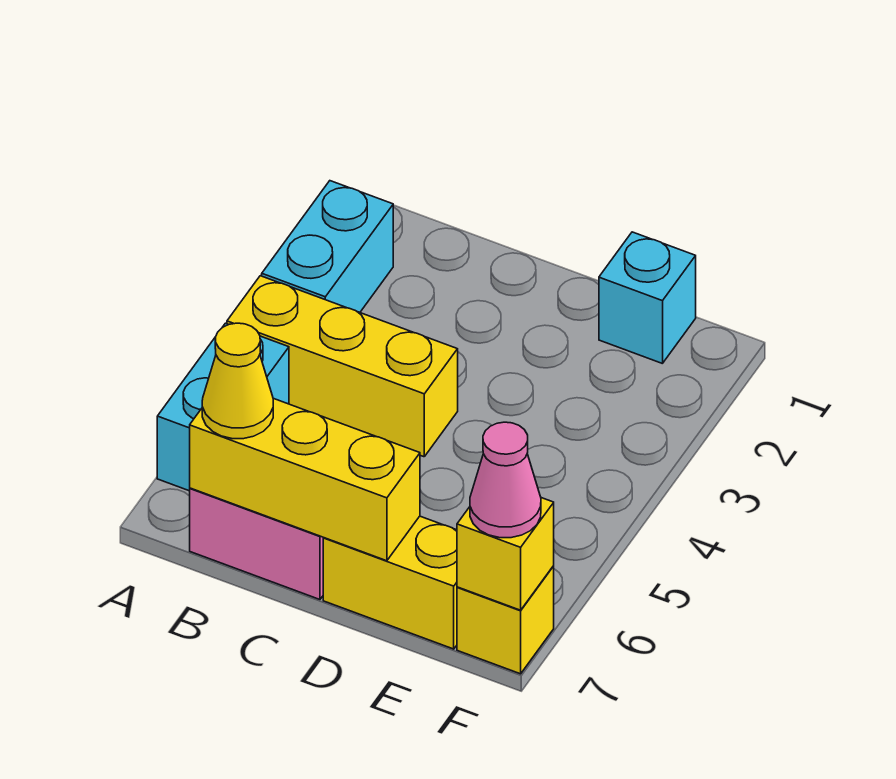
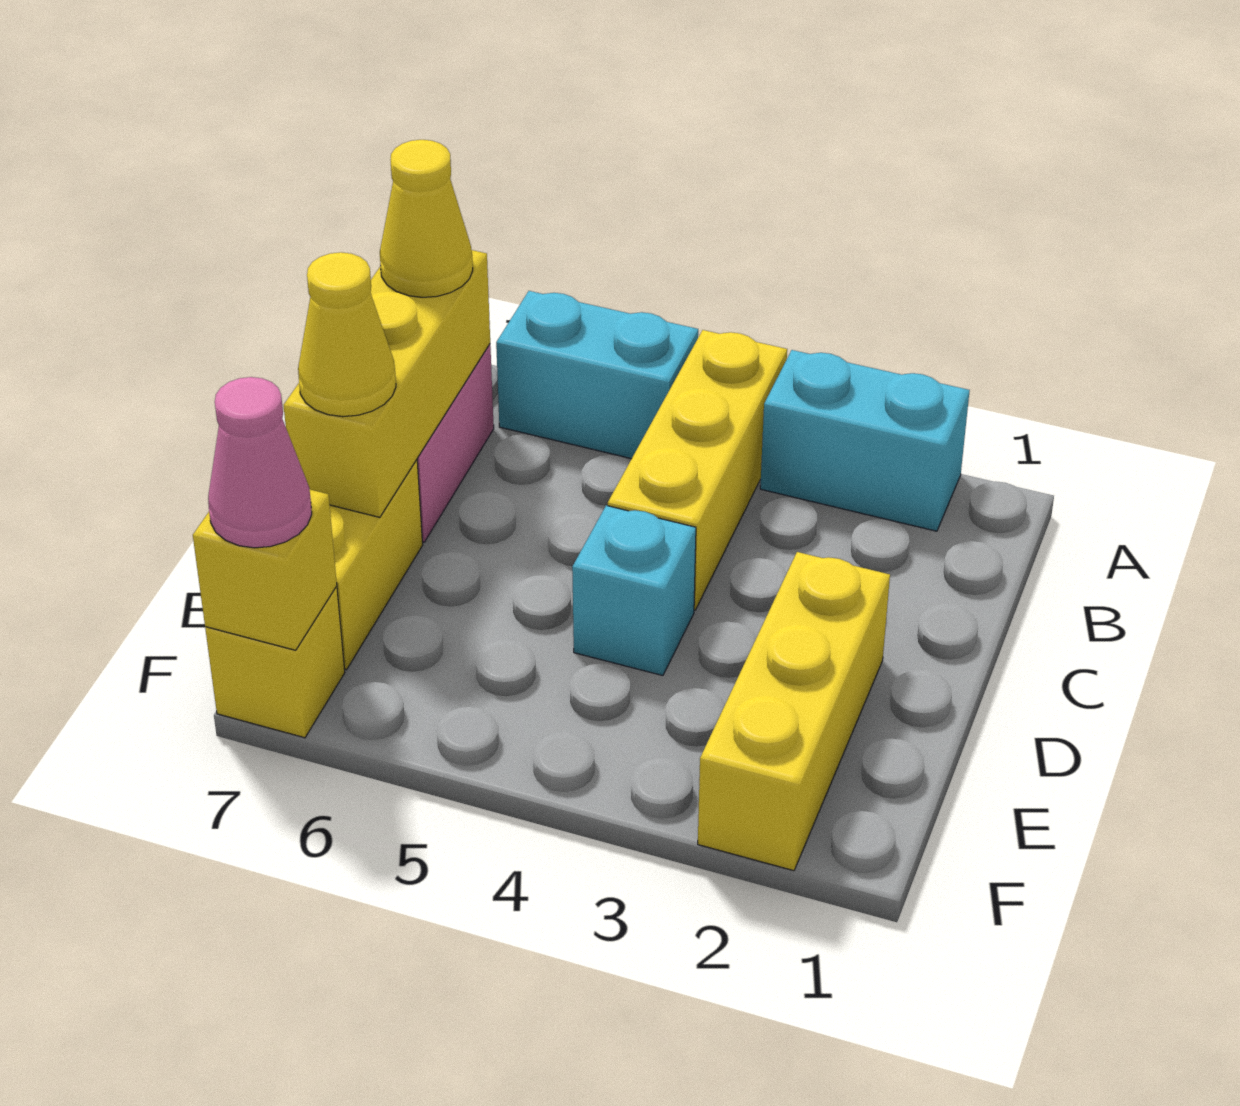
none -> yellow brick D2:F2 level 1
none -> yellow cone D7 level 3
cyan brick E1 level 1 -> cyan brick D4 level 1

